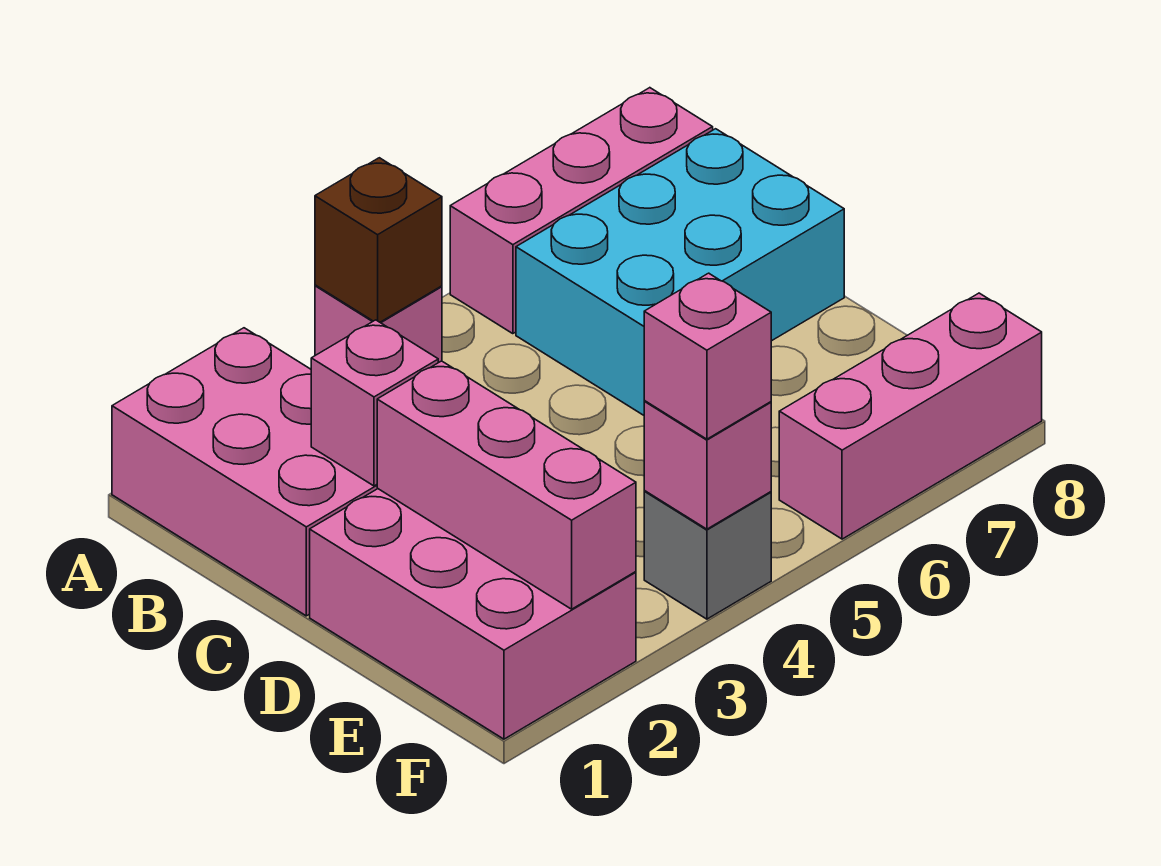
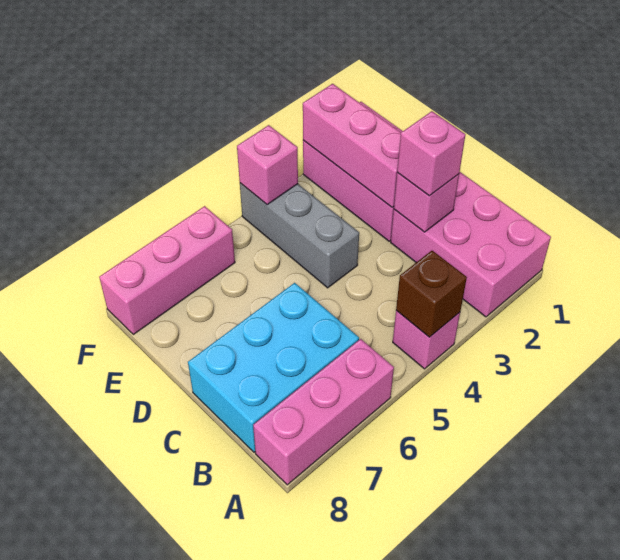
grey brick F4 level 1 -> grey brick D4:F4 level 1
pink brick F4 level 3 -> pink brick C2 level 3

